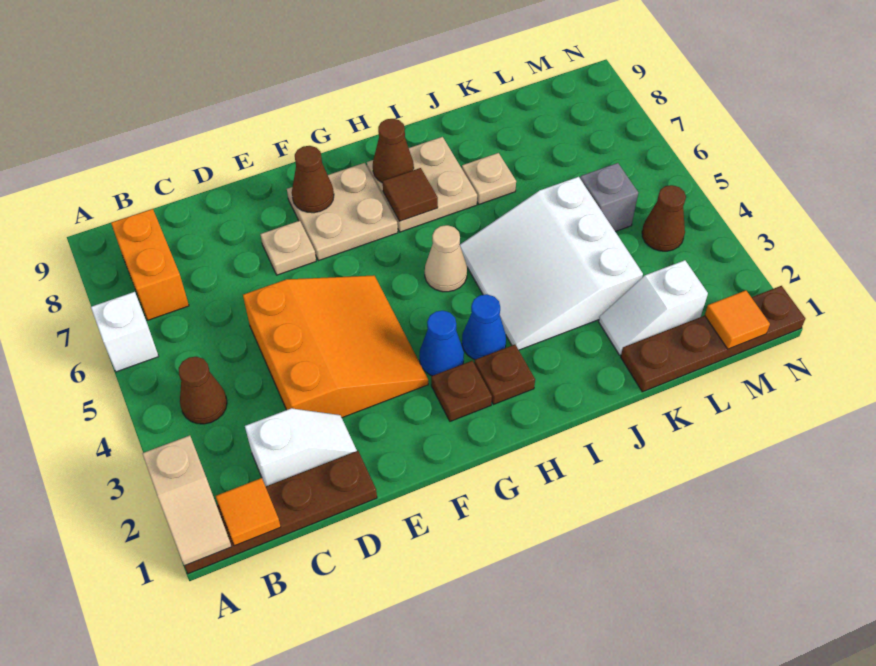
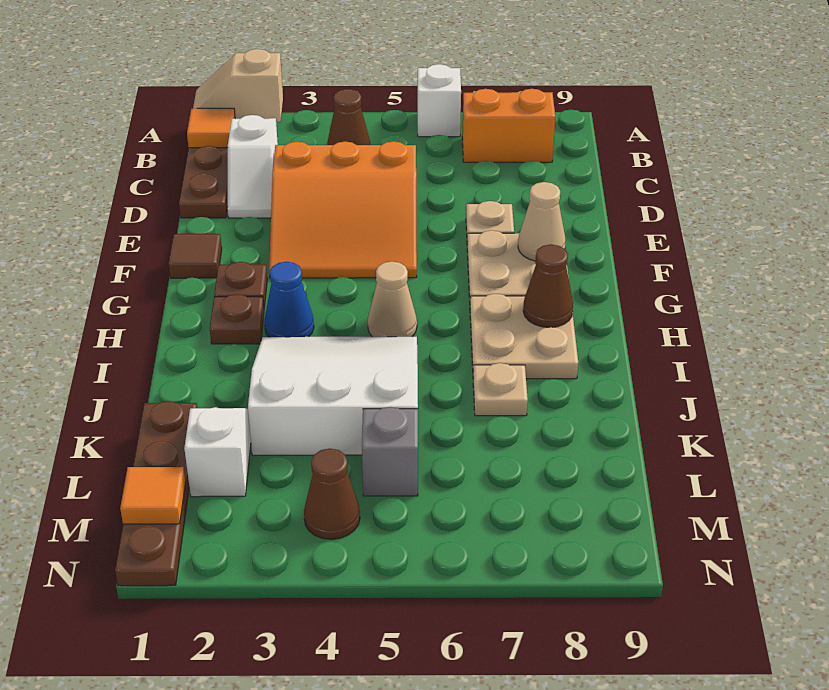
brown cone F8 level 2 -> tan cone F8 level 2
blue cone G3 level 1 -> none
brown tile H7 level 2 -> brown tile F1 level 1

